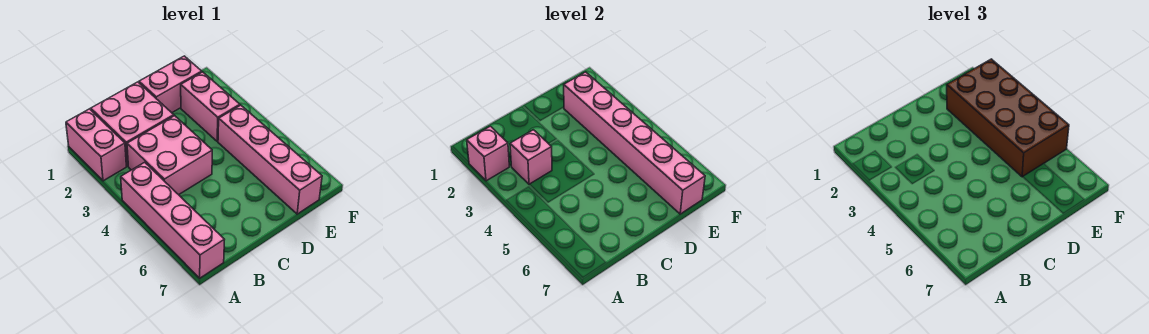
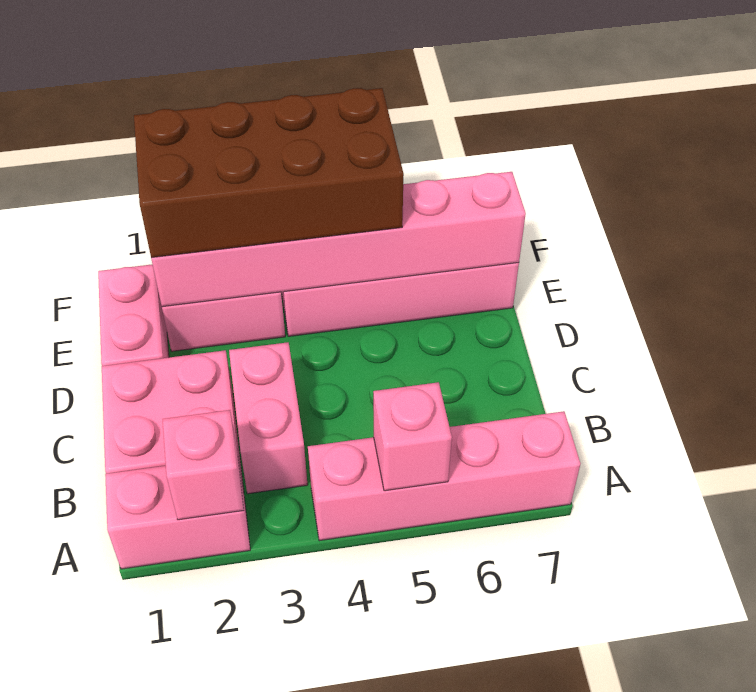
pink brick B3:C4 level 1 -> pink brick B3:C3 level 1
pink brick B3 level 2 -> pink brick A5 level 2

